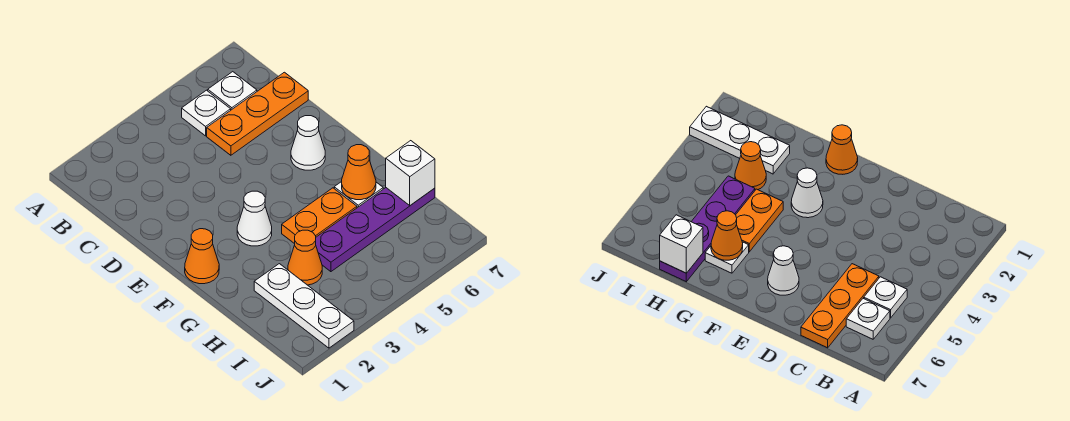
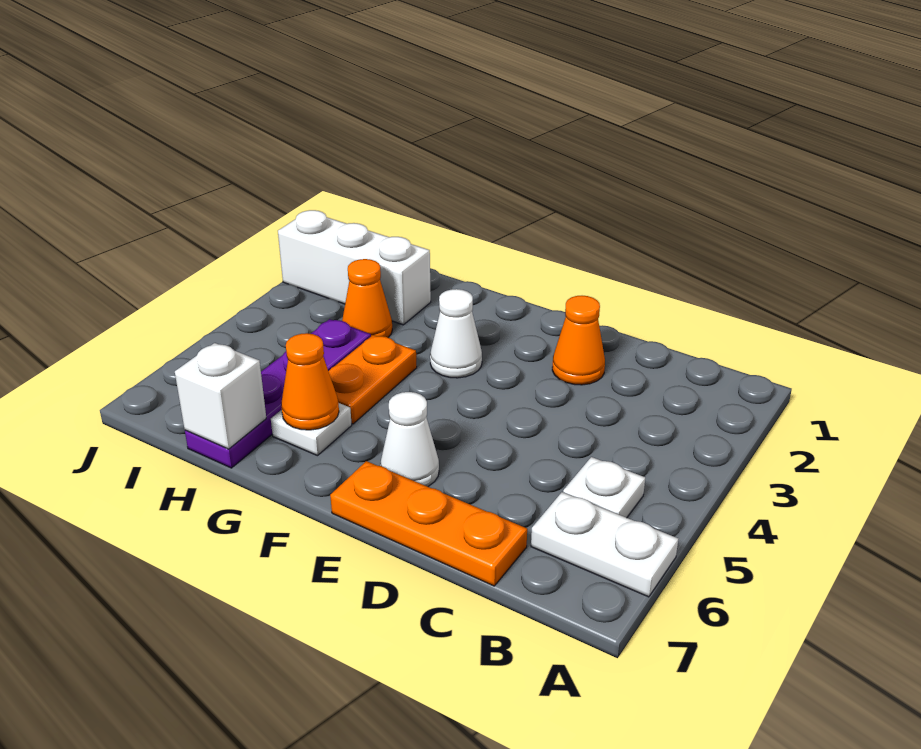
white plate B6 level 1 -> white plate A6:B6 level 1
orange plate C5:C7 level 1 -> orange plate C7:E7 level 1
orange cone F1 level 1 -> orange cone D2 level 1
white plate H2:J2 level 1 -> white brick H2:J2 level 1

